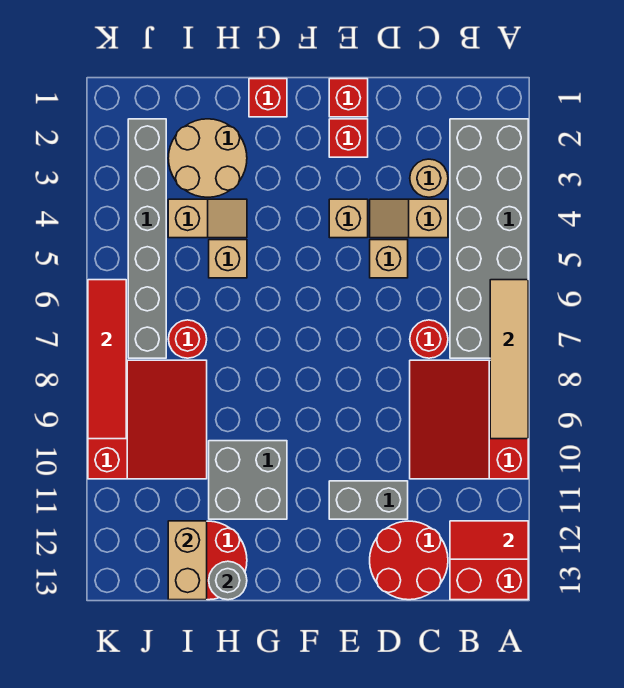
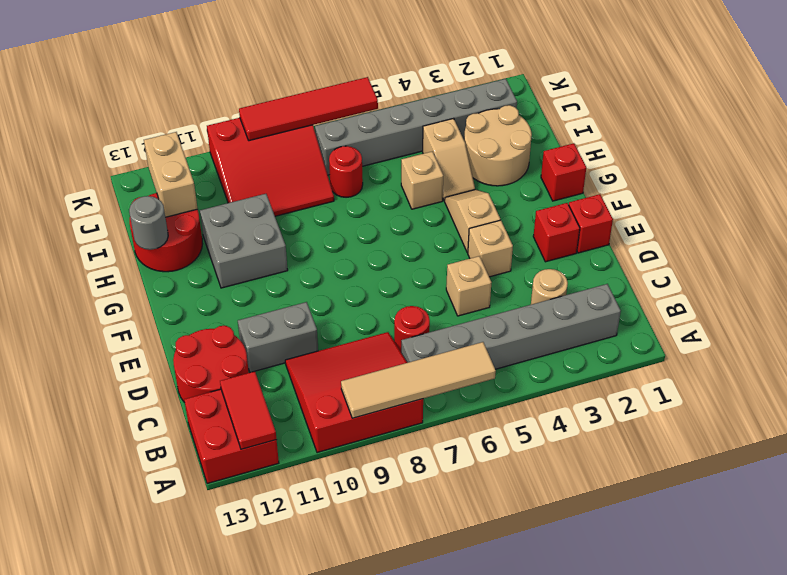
grey brick A2:B7 level 1 -> grey brick B2:B7 level 1
tan slope C4:D4 level 1 top C -> tan slope F4:G4 level 1 top F
grey brick D11:E11 level 1 -> grey brick D10:D11 level 1
tan brick I12:I13 level 2 -> tan brick I12:J12 level 2

